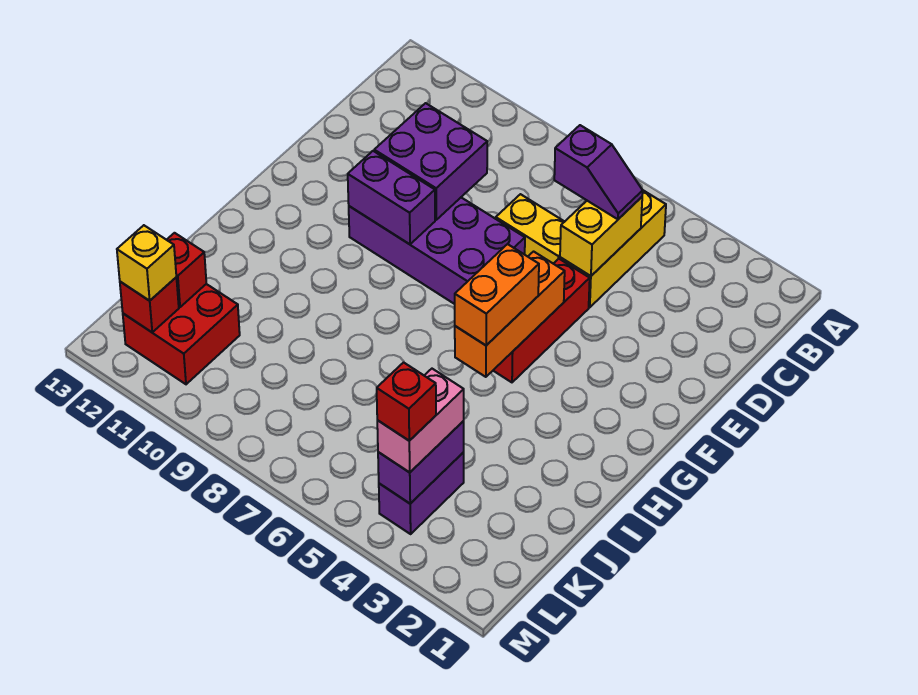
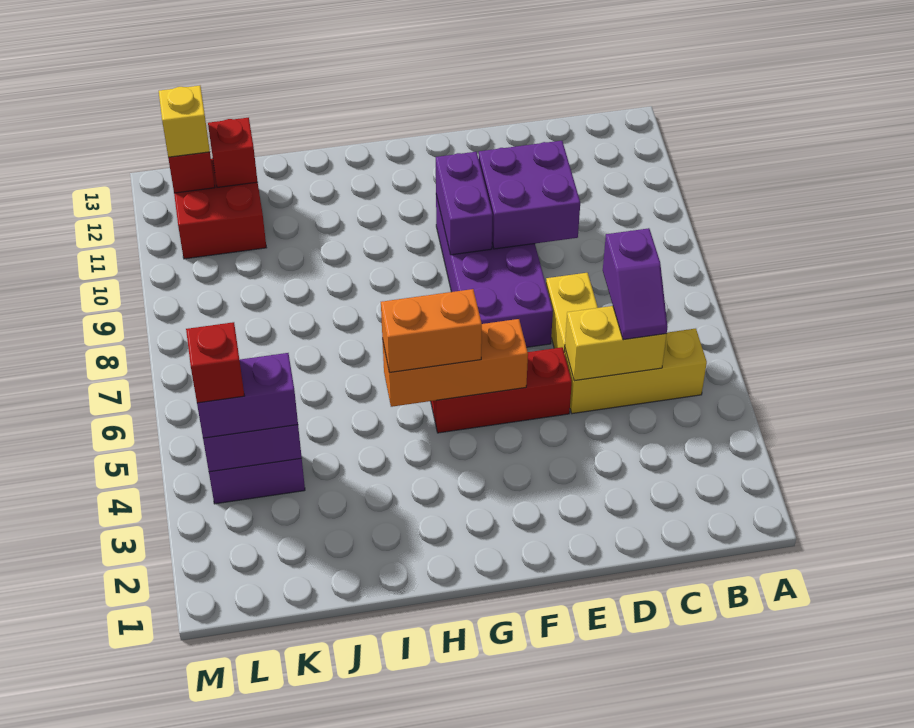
pink brick K4:L4 level 3 -> purple brick K4:L4 level 3

